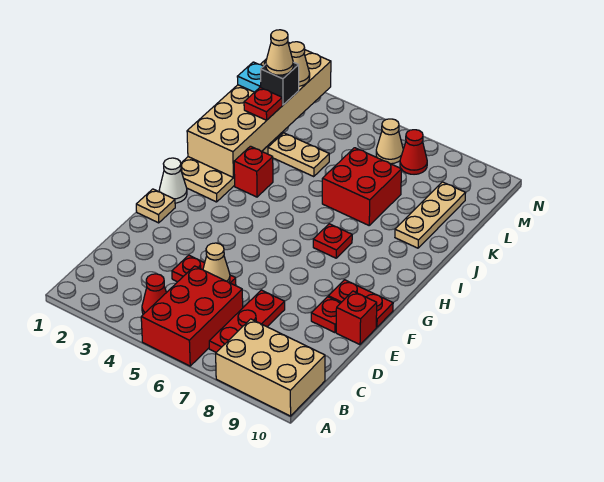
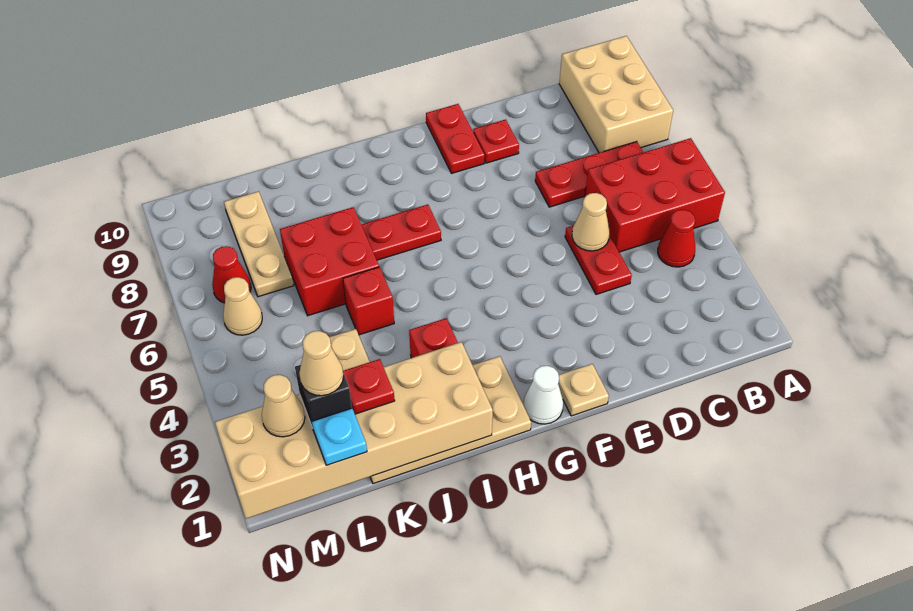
red brick E10 level 1 -> red brick J5 level 1
red plate H7 level 1 -> red plate H7:I7 level 1
tan plate J9:L9 level 1 -> tan plate L7:L9 level 1

